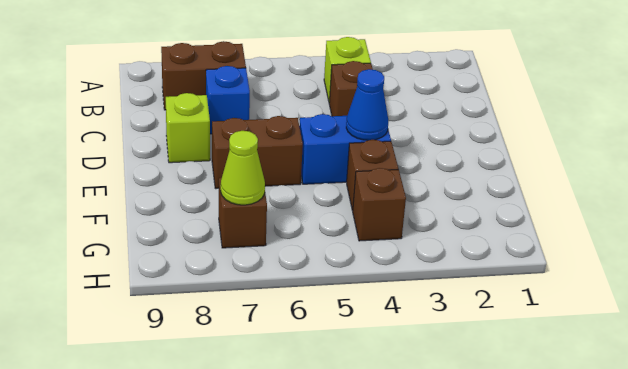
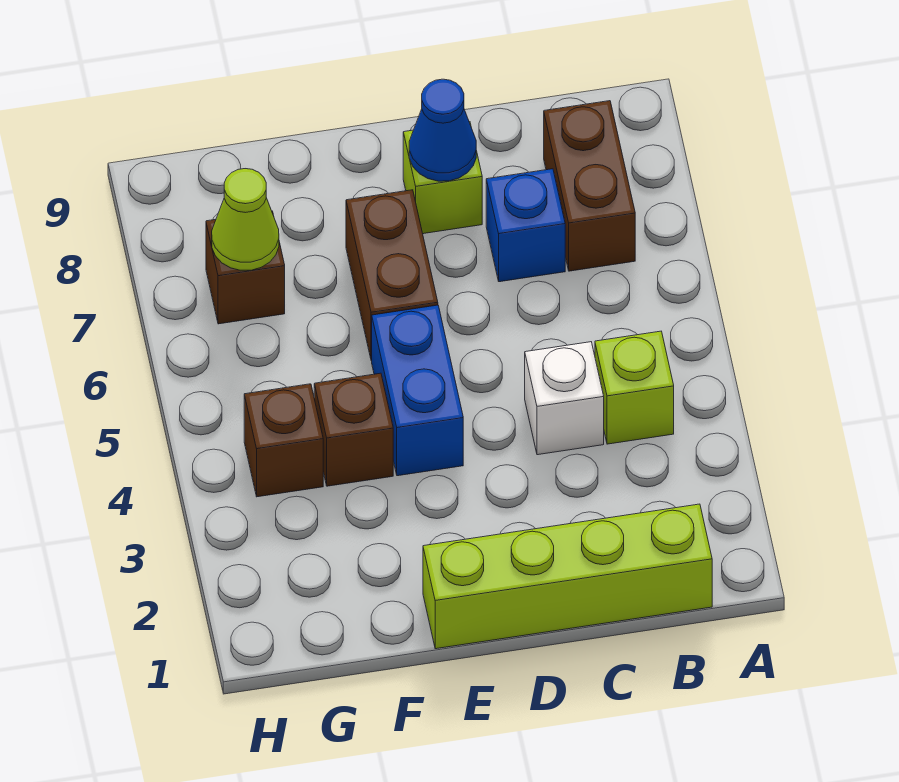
none -> lime brick B1:E1 level 1
brown brick C4 level 1 -> white brick C4 level 1
blue cone E4 level 2 -> blue cone D8 level 2

